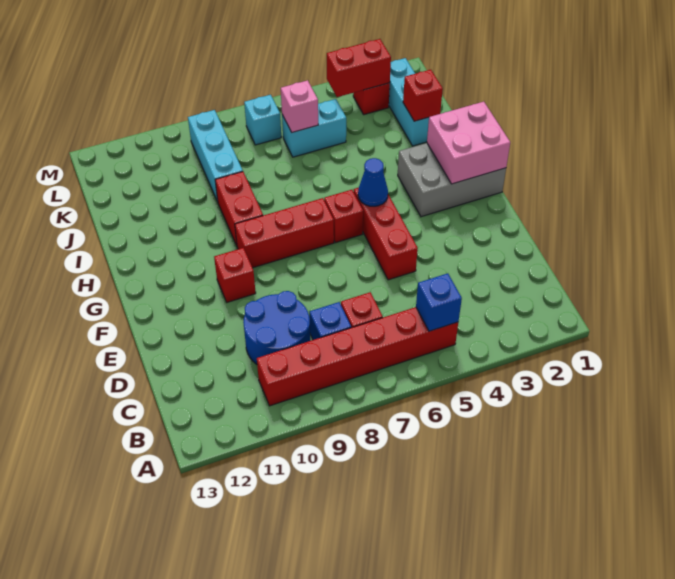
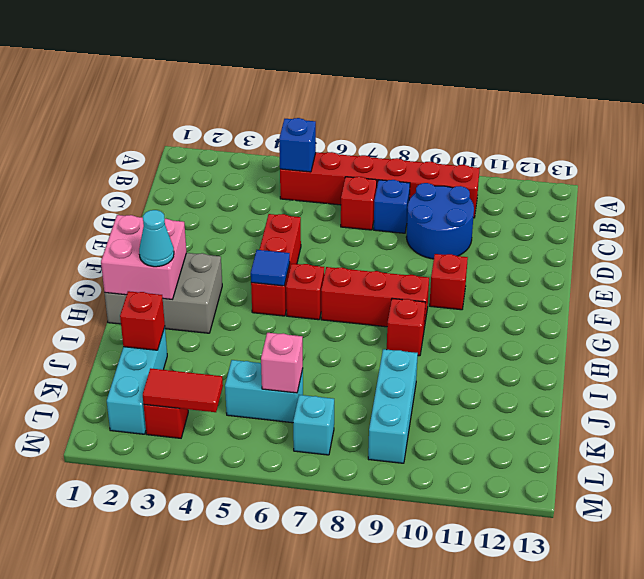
blue cone G5 level 2 -> blue tile G5 level 2
none -> cyan cone H2 level 3
red brick H9:I9 level 1 -> red brick H9 level 1
red brick L3:L4 level 2 -> red tile L3:L4 level 2

